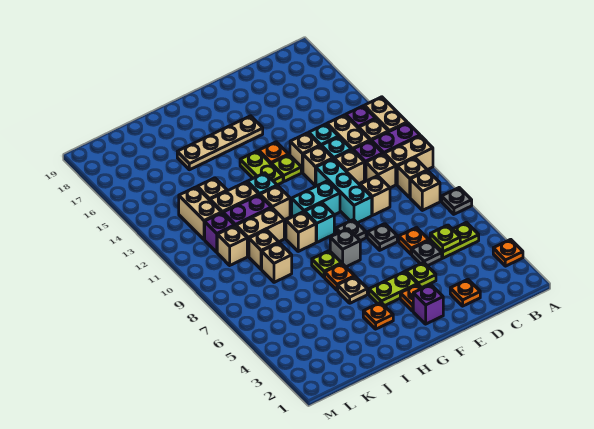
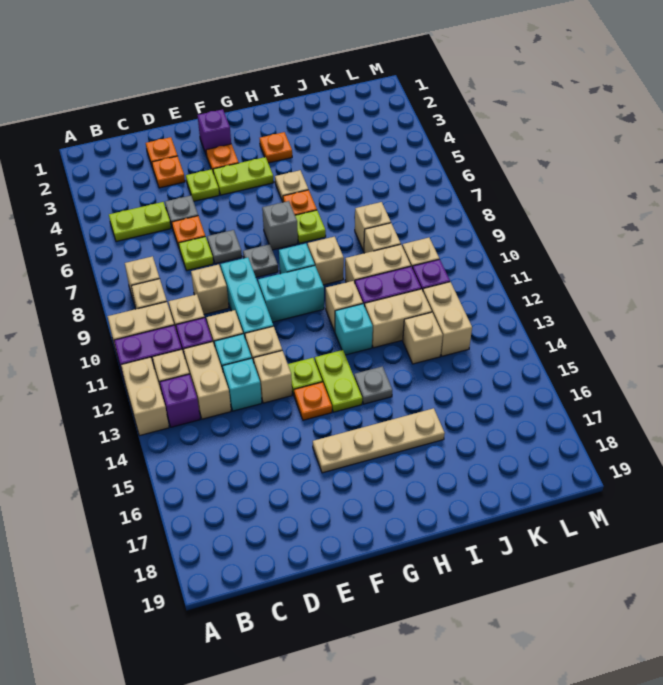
orange plate A3 level 1 -> orange plate D3 level 1
grey plate A7 level 1 -> grey plate H14 level 1
lime plate C5 level 2 -> lime plate D7 level 1

